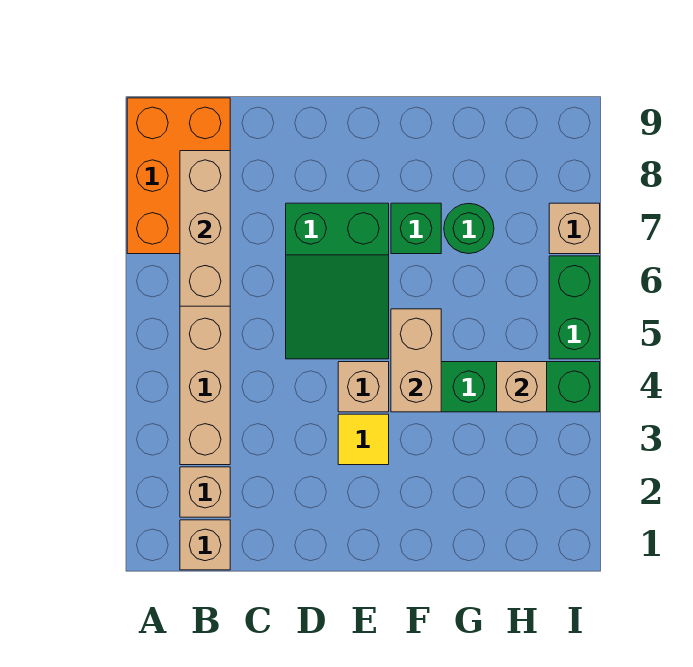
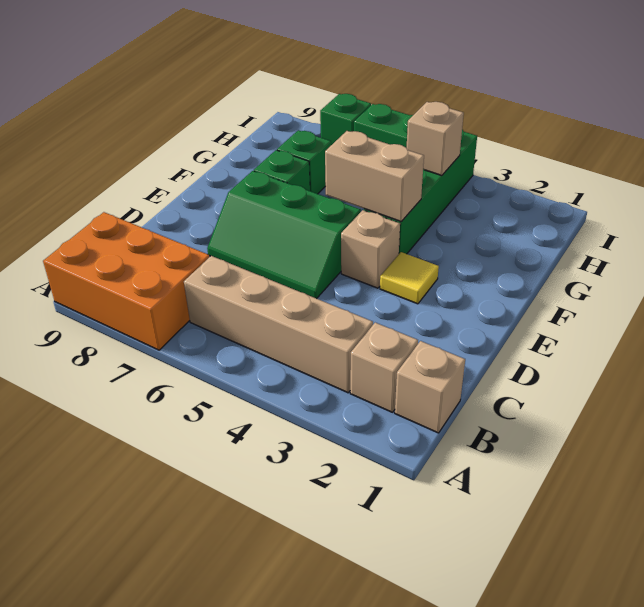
tan brick B6:B8 level 2 -> none
green slope D5:E7 level 1 top 7 -> green slope D5:E7 level 1 top E
green round brick G7 level 1 -> green brick G7 level 1
tan brick I7 level 1 -> green brick I7 level 1

